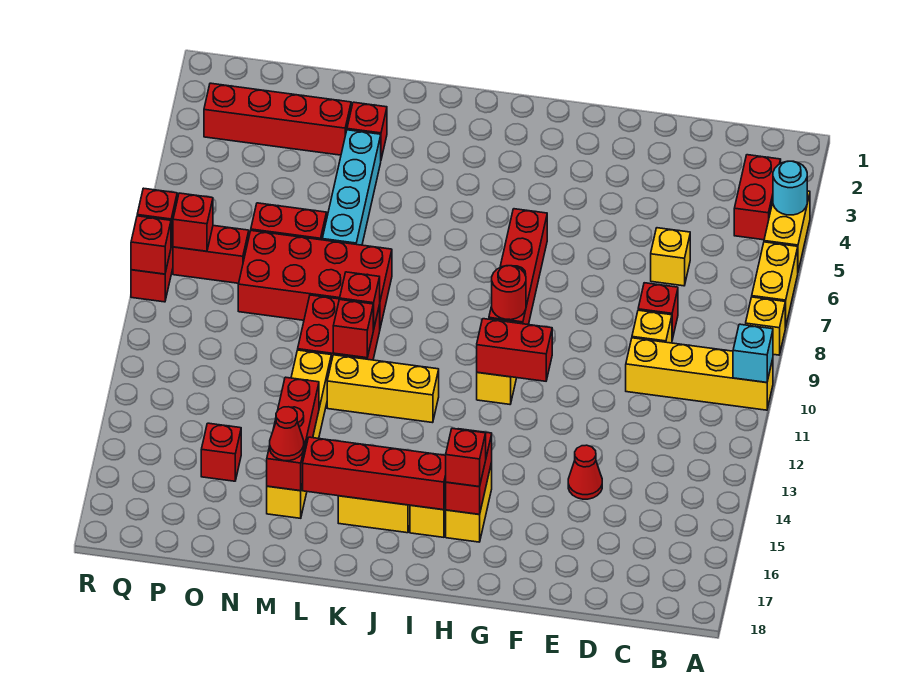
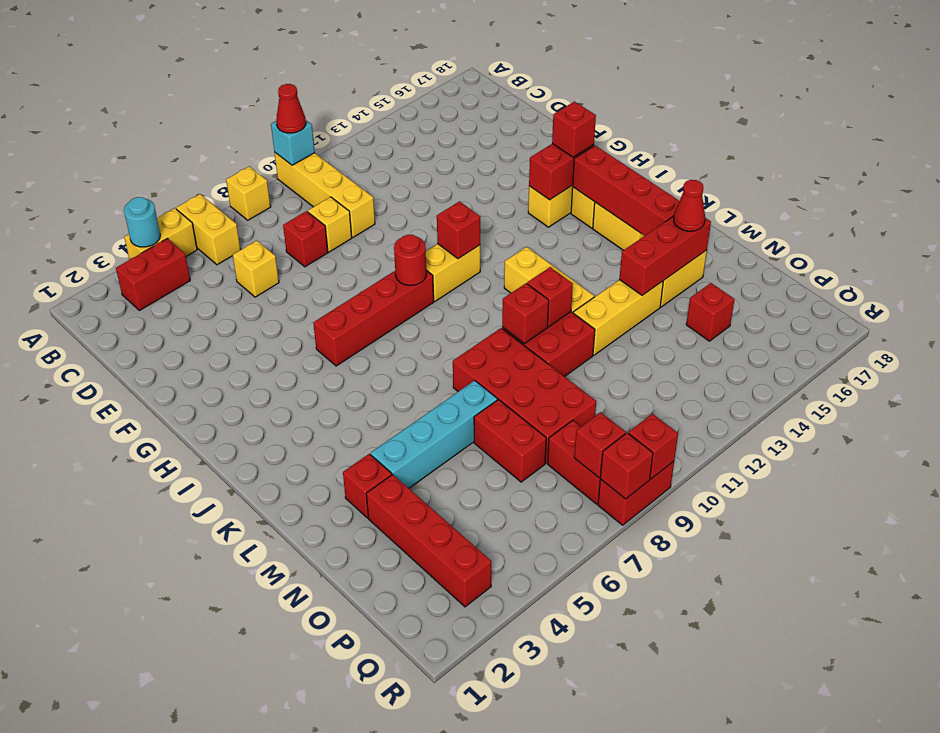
yellow brick A6:A7 level 1 -> yellow brick A6:B6 level 1
red cone E14 level 1 -> red cone A10 level 3
red brick G11:H11 level 2 -> red brick H11 level 2

